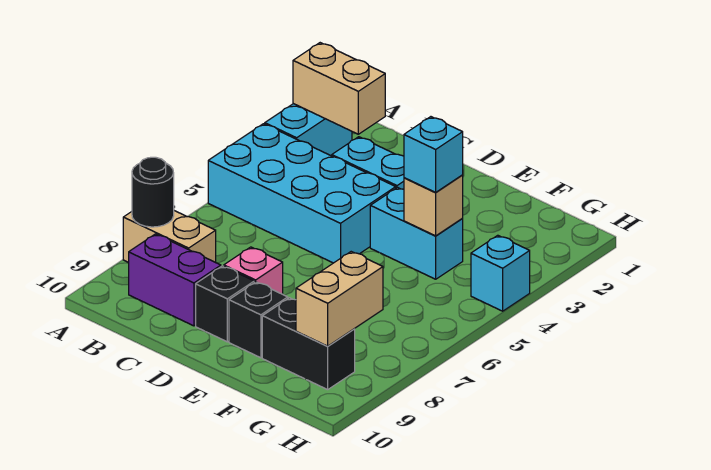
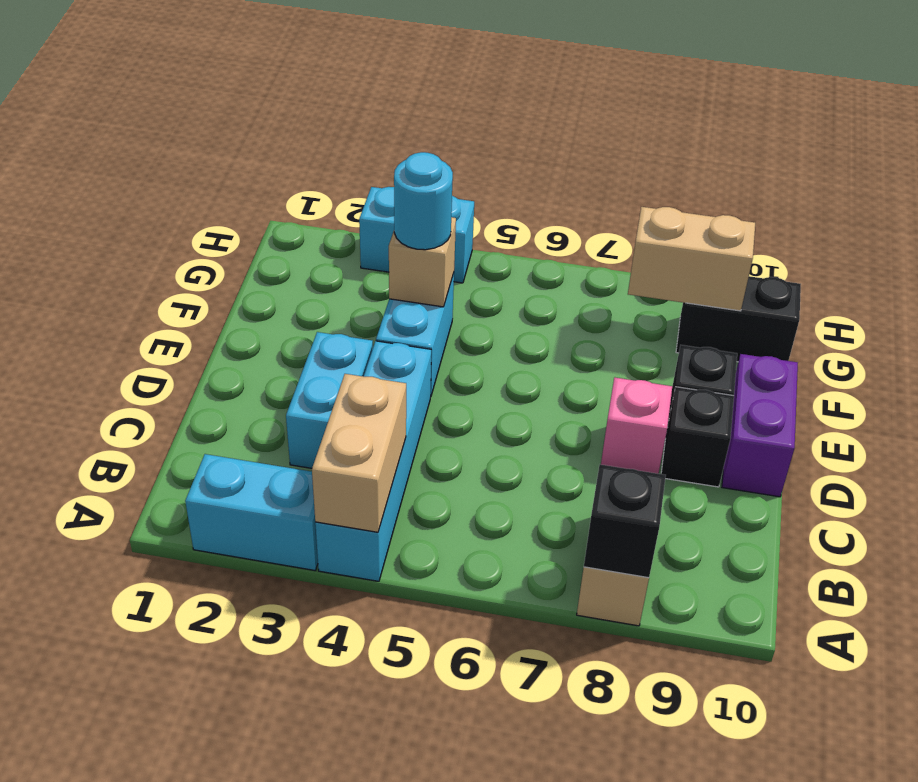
tan brick A2:B2 level 2 -> tan brick A4:B4 level 2
cyan brick A4:D5 level 1 -> cyan brick A4:D4 level 1
black round brick A8 level 2 -> black brick A8 level 2
purple brick B9:C9 level 1 -> purple brick D10:E10 level 1
cyan brick F4 level 3 -> cyan round brick F4 level 3
black brick F9:G9 level 1 -> black brick G9:G10 level 1
cyan brick H4 level 1 -> cyan brick H3:H4 level 1

